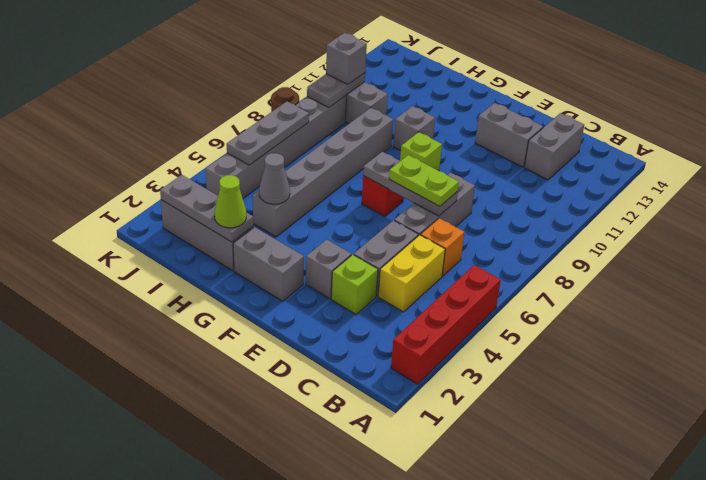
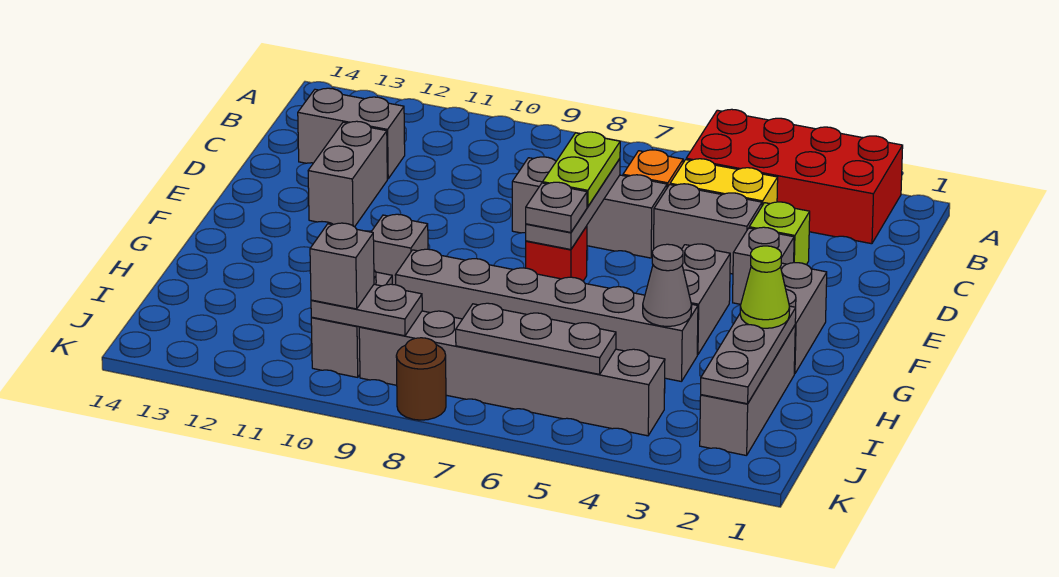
red brick A2:A5 level 1 -> red brick A2:B5 level 1
none -> grey brick F4:G4 level 1
none -> grey plate F7 level 3
lime brick F9 level 1 -> none

